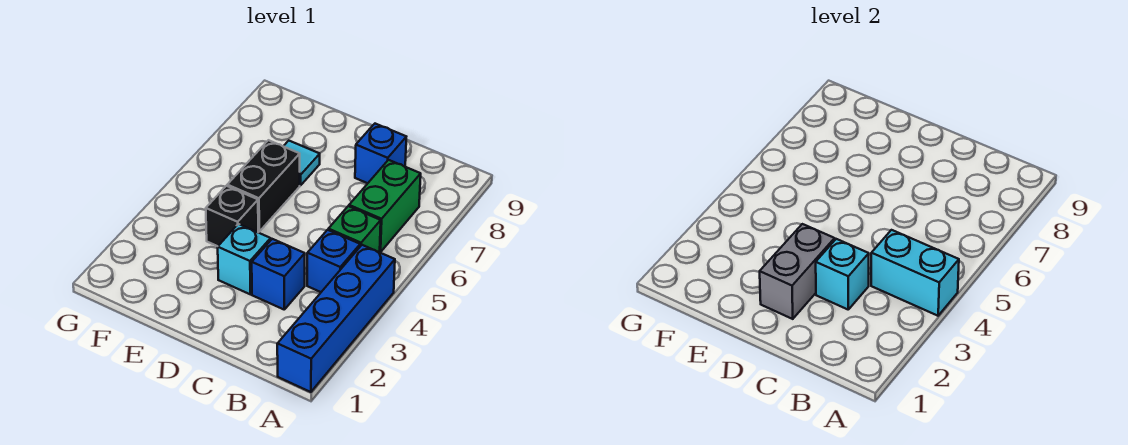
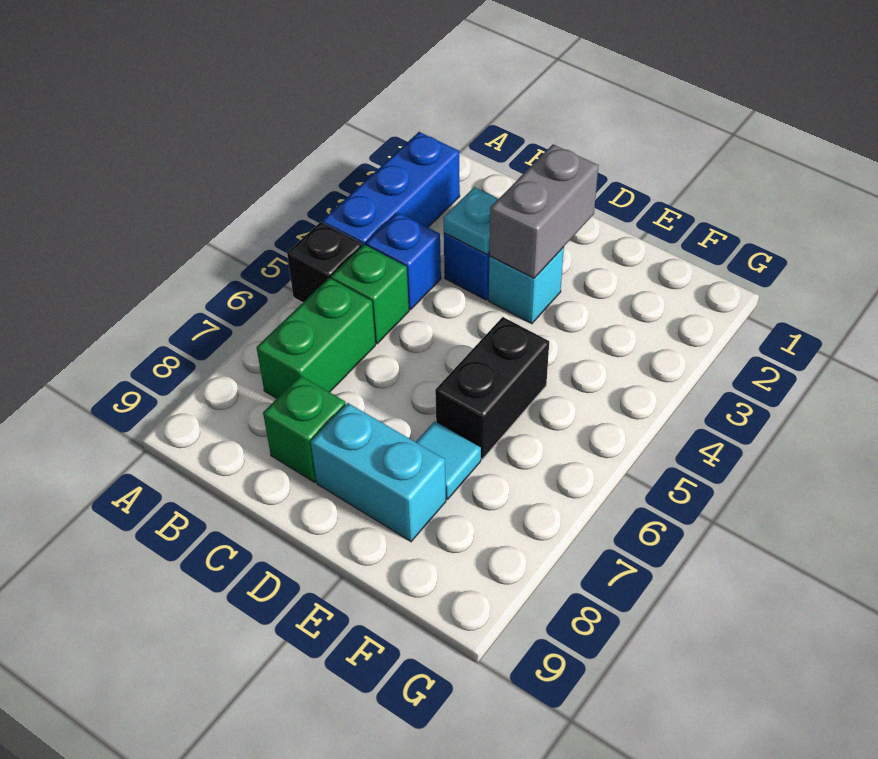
blue brick A1:A4 level 1 -> blue brick A2:A4 level 1
cyan brick A4:B4 level 2 -> cyan brick D8:E8 level 1
cyan brick C3 level 2 -> cyan plate C3 level 2
blue brick C8 level 1 -> green brick C8 level 1
black brick E4 level 1 -> black brick A5 level 1

